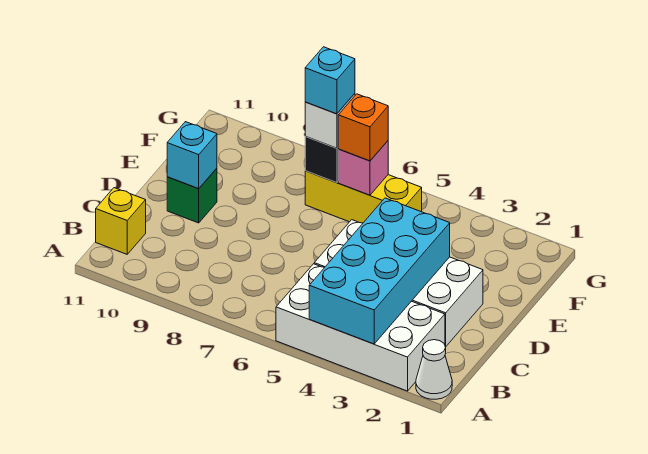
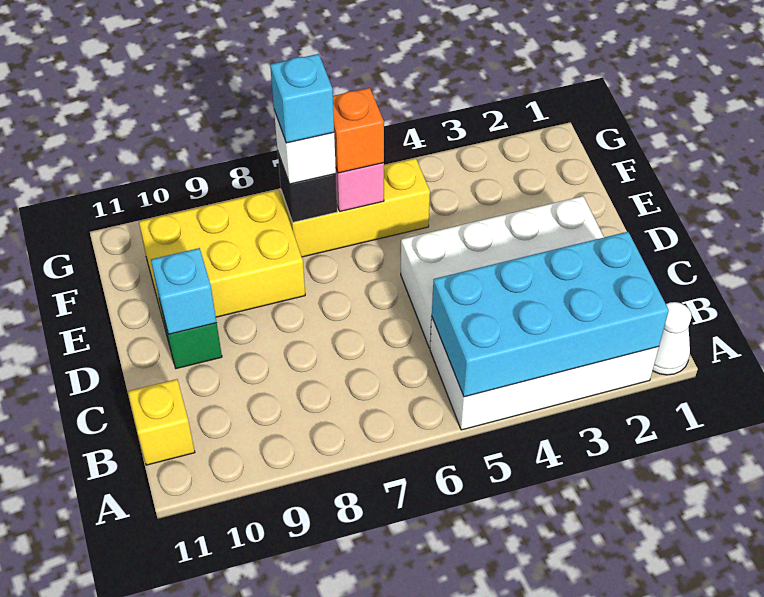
cyan brick A3:D4 level 2 -> cyan brick A2:B5 level 2
none -> yellow brick E8:F10 level 1

